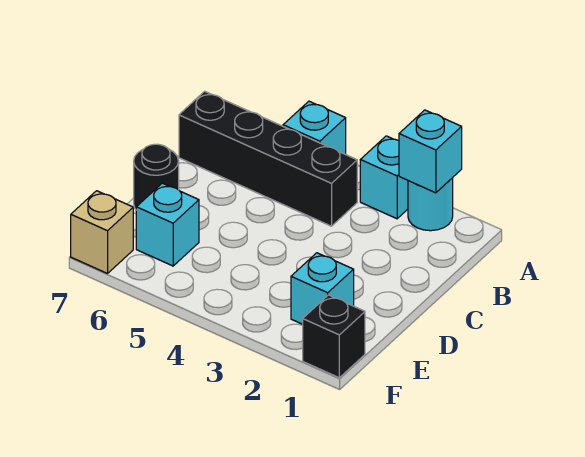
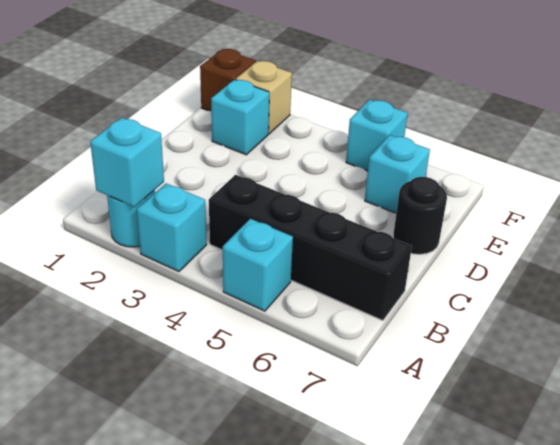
black brick F1 level 1 -> brown brick F1 level 1
none -> cyan brick F5 level 1
tan brick F7 level 1 -> tan brick F2 level 1

